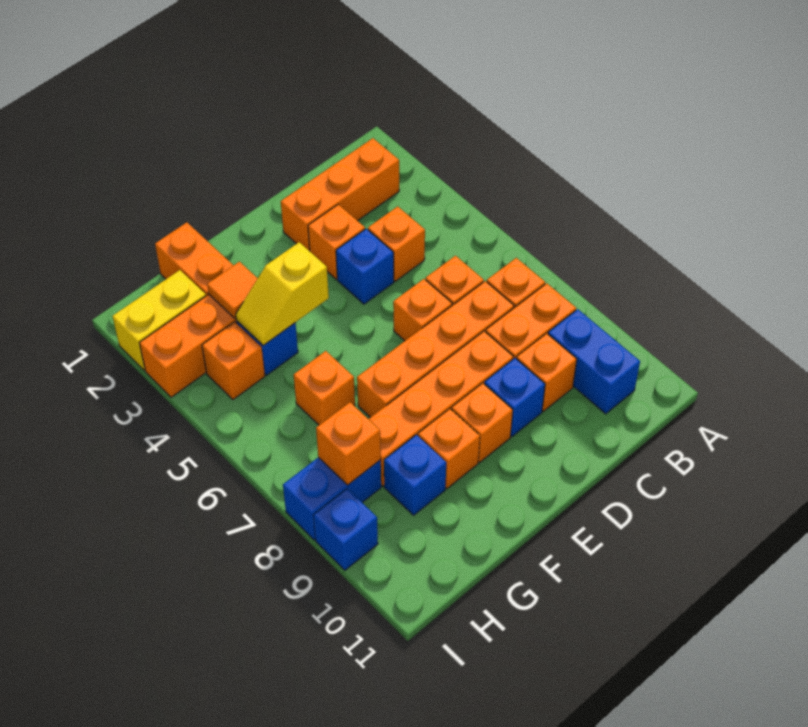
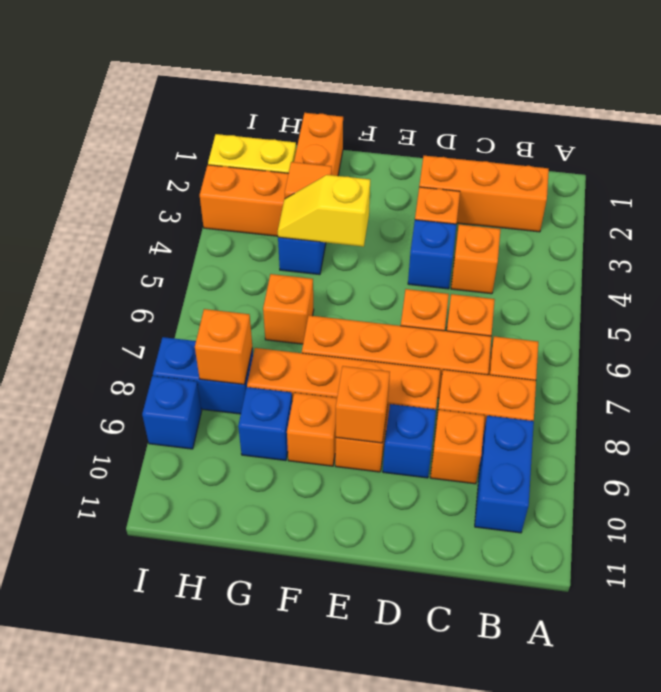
orange brick H4 level 1 -> orange brick E9 level 2

